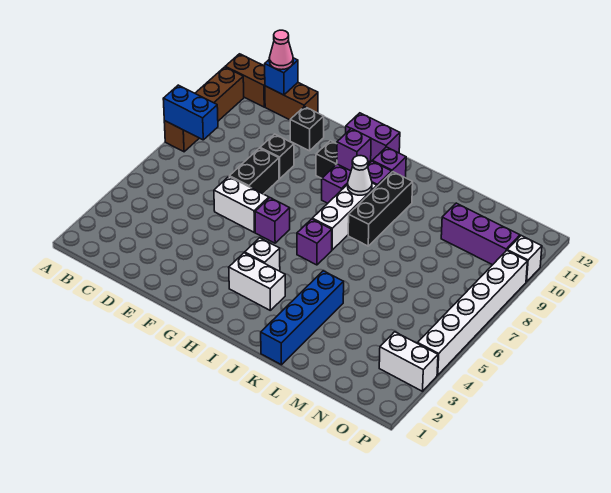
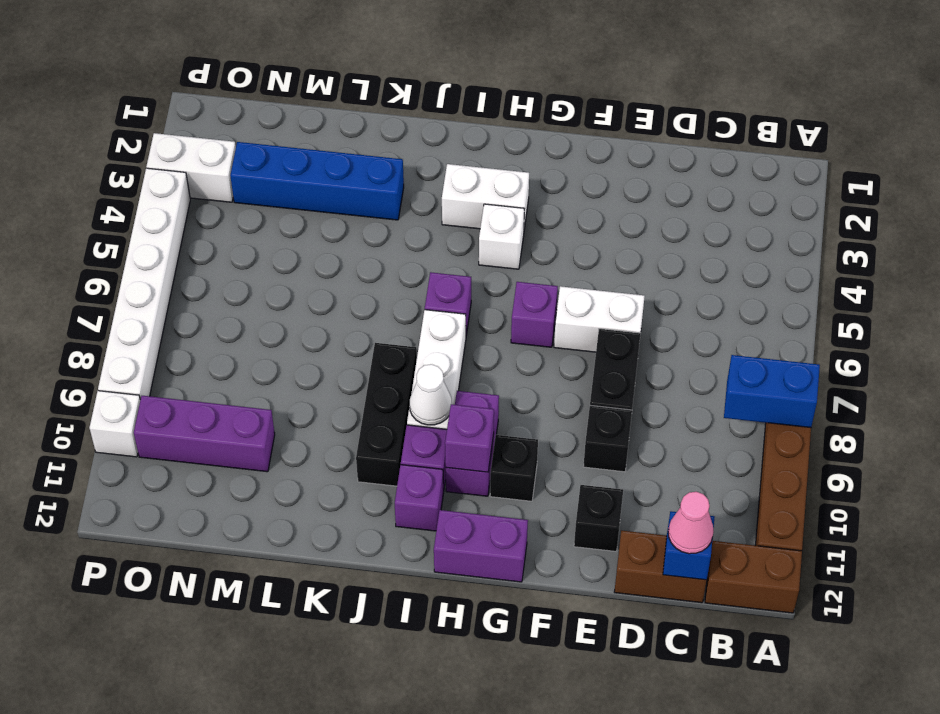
blue brick K1:K4 level 1 -> blue brick K3:N3 level 1

